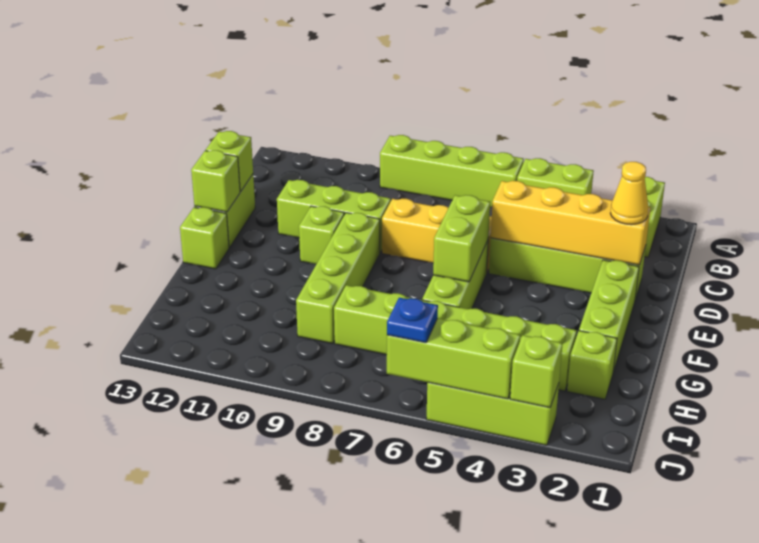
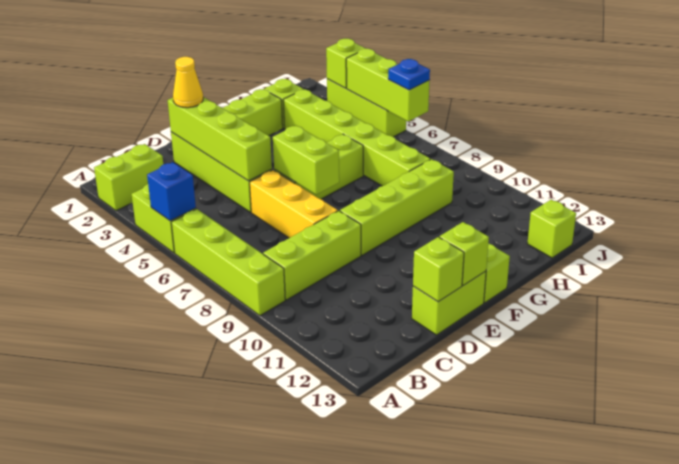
none -> blue brick A5 level 2
yellow brick D2:D5 level 2 -> lime brick D2:D5 level 2
lime brick D9:D11 level 1 -> lime brick B9:D9 level 1
lime brick E6:F6 level 2 -> lime brick E6:E7 level 2
lime brick E10 level 1 -> lime brick I13 level 1

